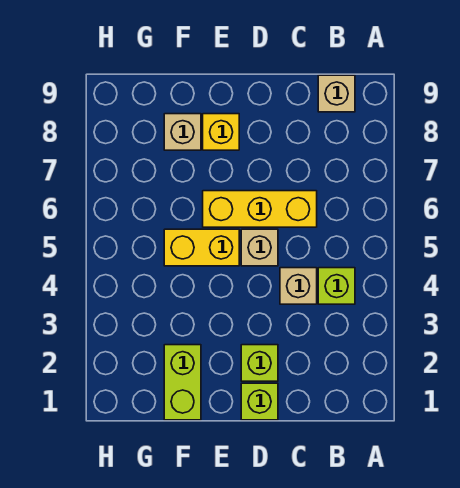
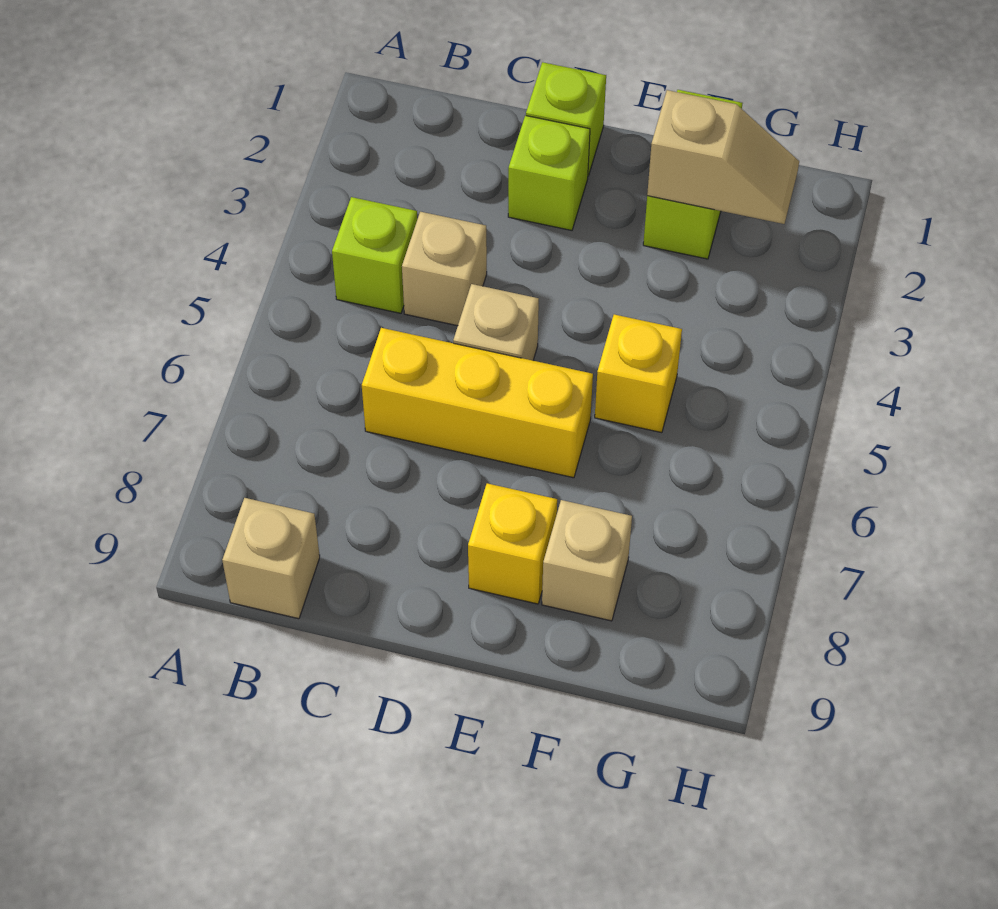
yellow brick E5:F5 level 1 -> yellow brick F5 level 1
none -> tan slope F2:G2 level 2 top F

